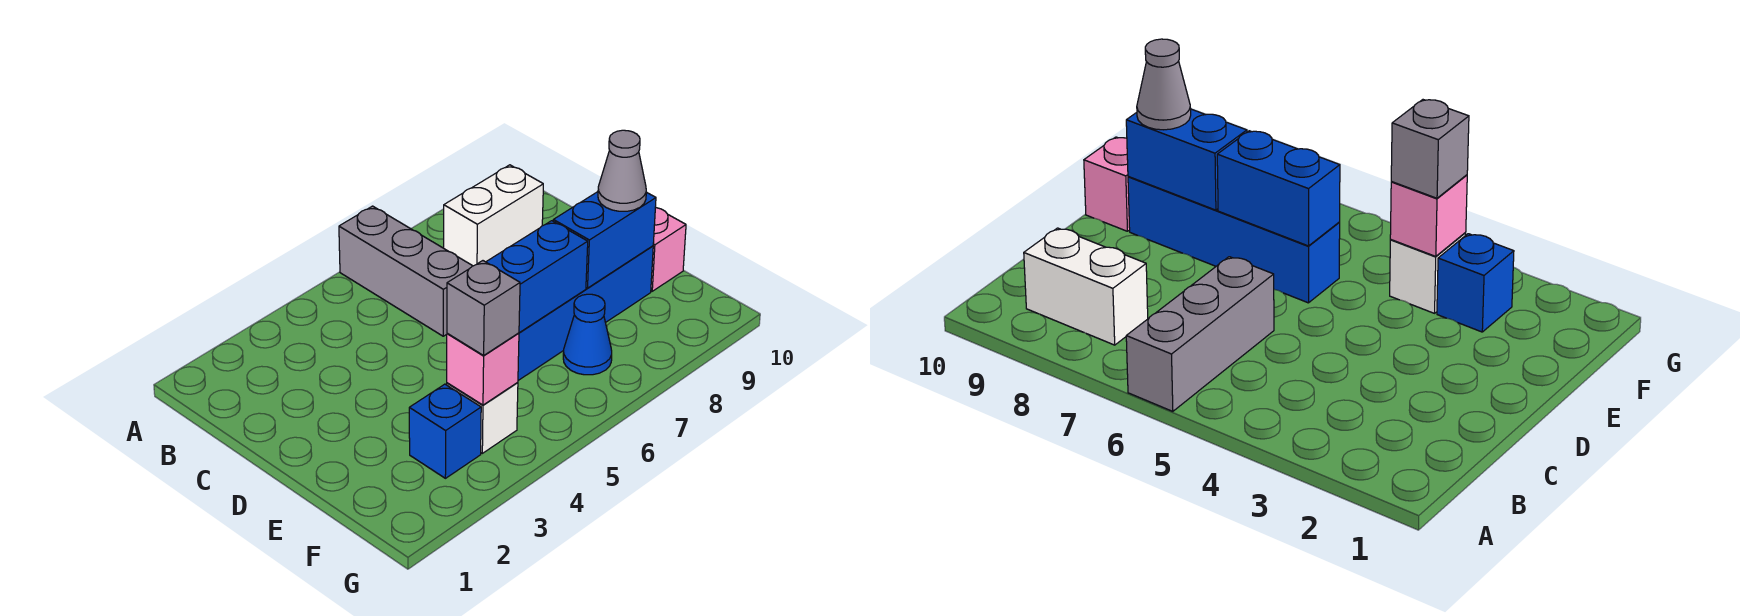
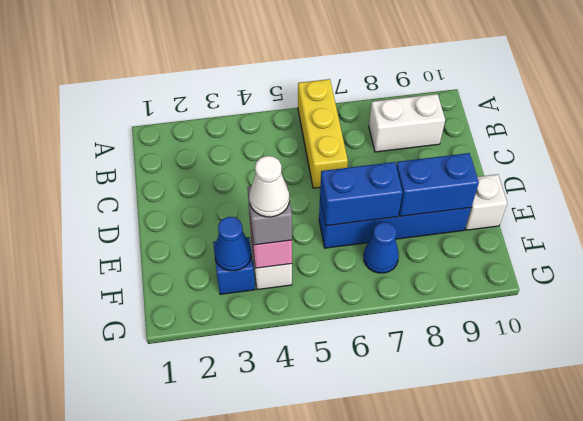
grey brick A6:C6 level 1 -> yellow brick A6:C6 level 1
grey cone E9 level 3 -> none
pink brick E10 level 1 -> white brick E10 level 1
none -> blue cone F3 level 2
none -> white cone F4 level 4

